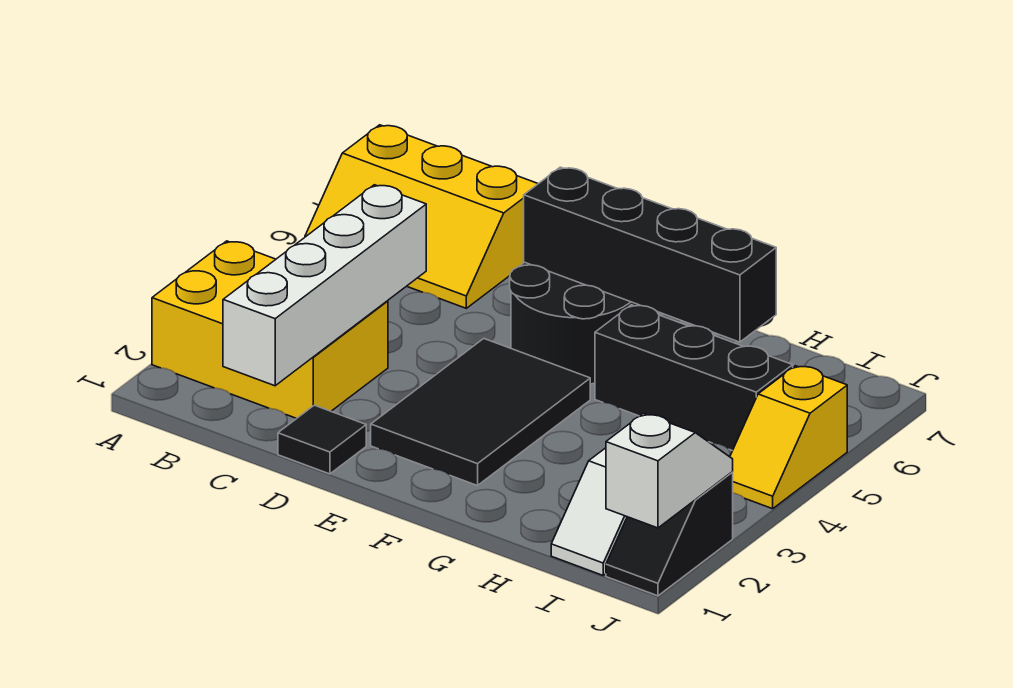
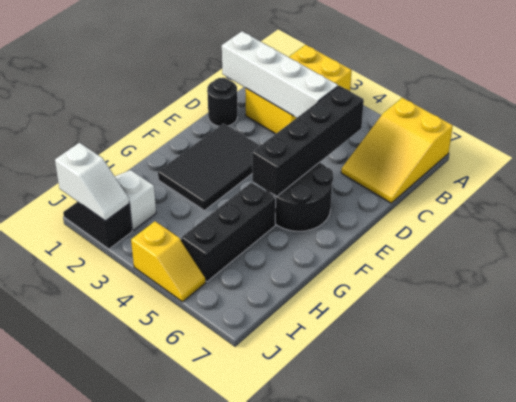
yellow slope A6:C7 level 1 top 7 -> yellow slope A6:C7 level 1 top A
black tile D1 level 1 -> black round brick D1 level 1
black tile E2:F4 level 1 -> black tile E2:G3 level 1
black brick E6:H6 level 2 -> black brick C5:F5 level 2
yellow slope J4:J5 level 1 top 5 -> yellow slope J4:J5 level 1 top 4

